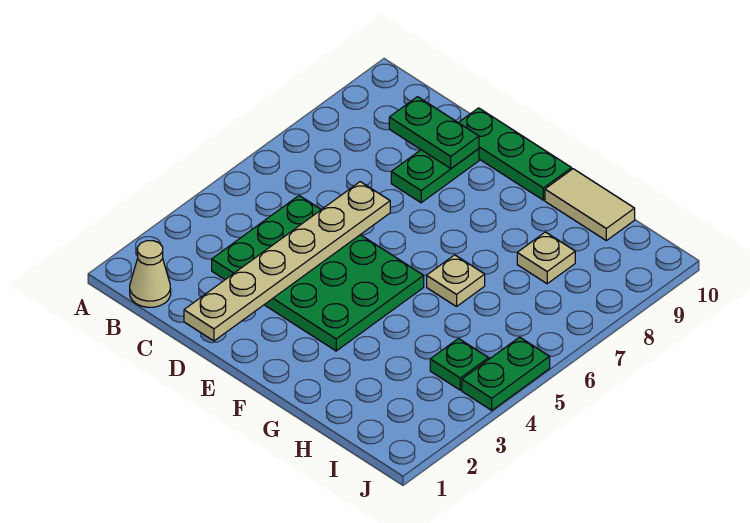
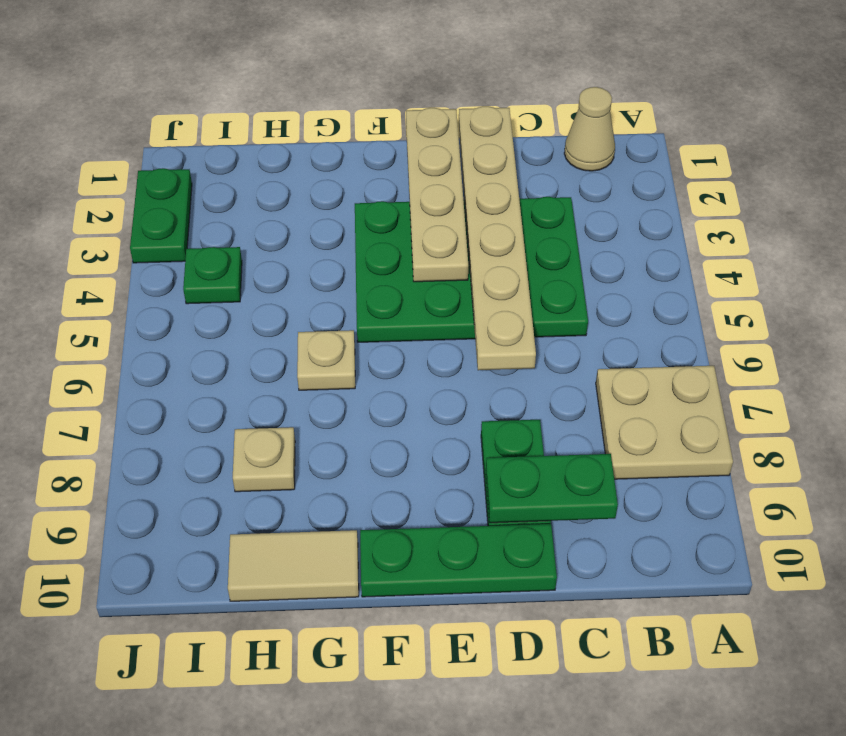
none -> tan plate A7:B8 level 1
none -> tan plate E1:E4 level 2
green plate J4:J5 level 1 -> green plate J2:J3 level 1

